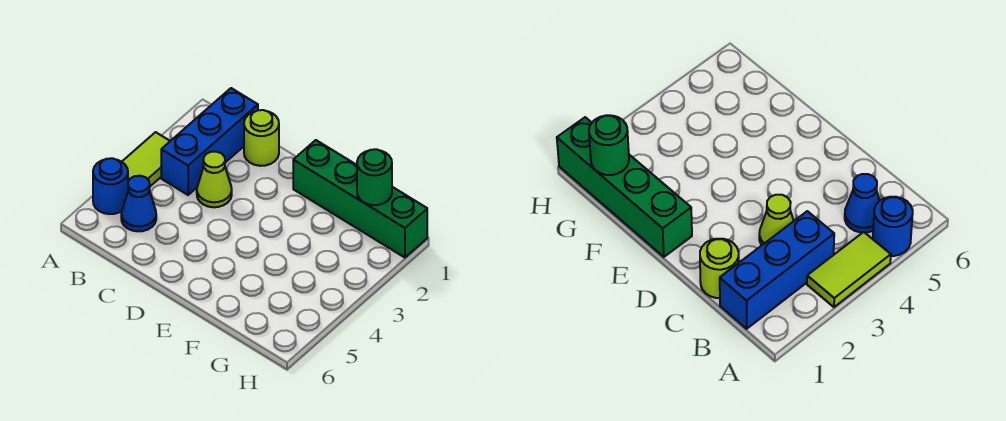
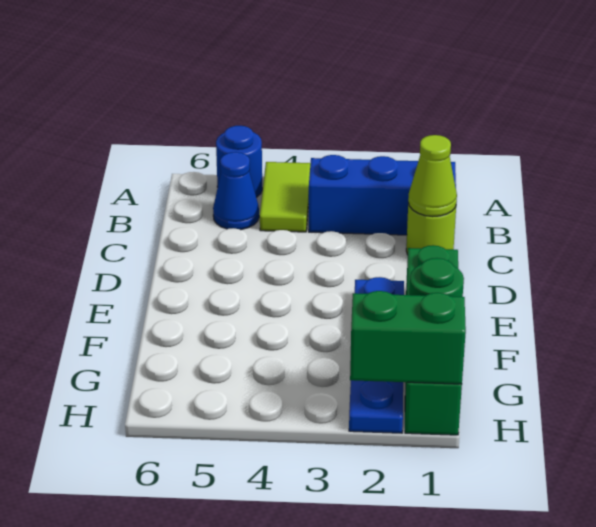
lime tile A3:A4 level 1 -> lime tile A4:B4 level 1
lime cone C3 level 1 -> lime cone C1 level 2
none -> blue plate E2:H2 level 1
none -> green brick H1:H2 level 2

